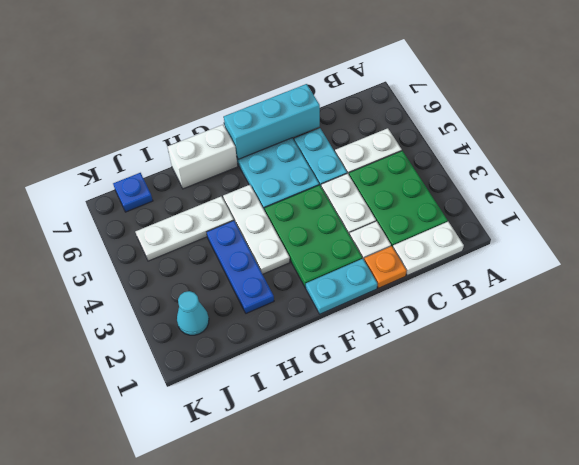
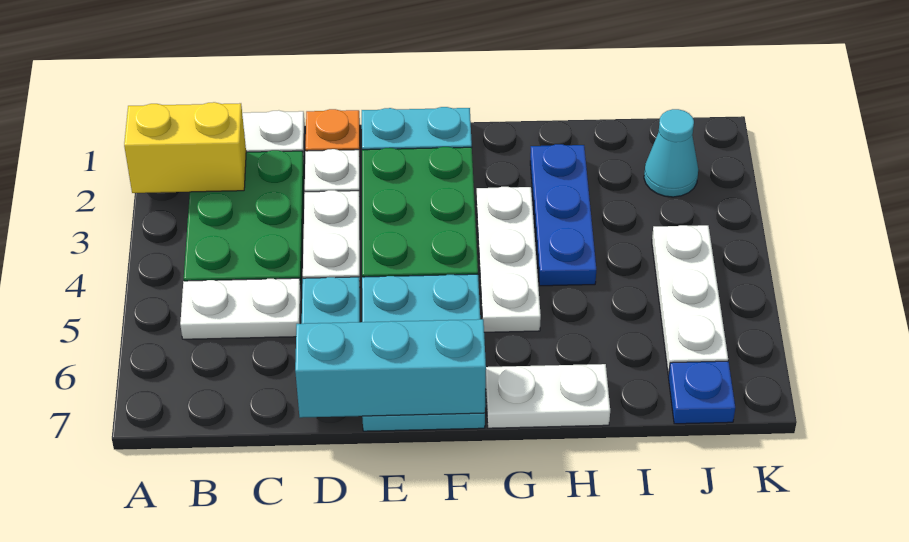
none -> yellow brick A2:B2 level 2
white brick G7:H7 level 1 -> white plate G7:H7 level 1
white plate H5:J5 level 1 -> white plate J4:J6 level 1

